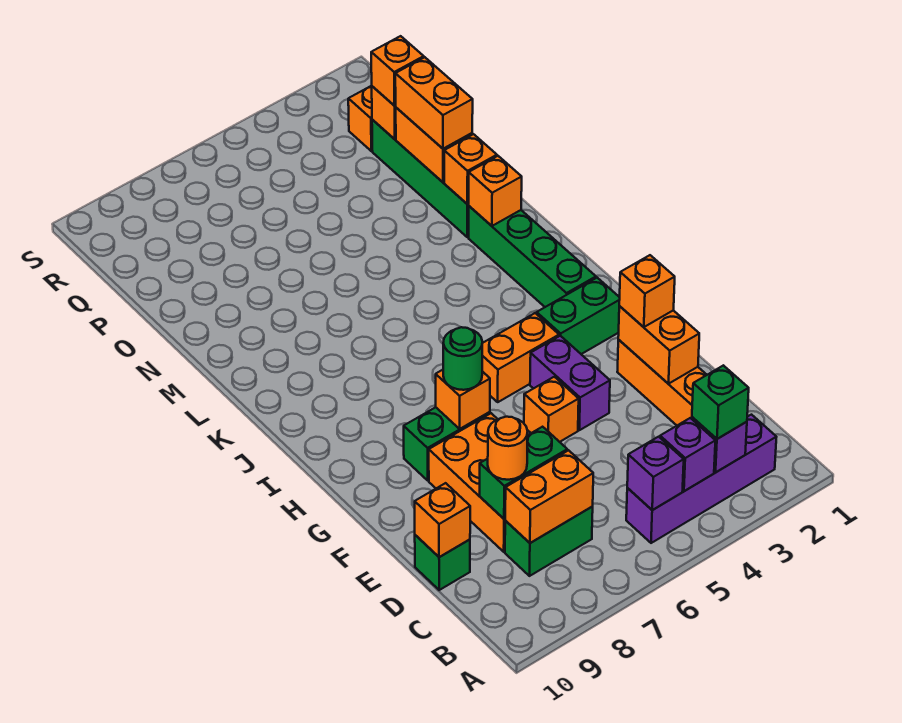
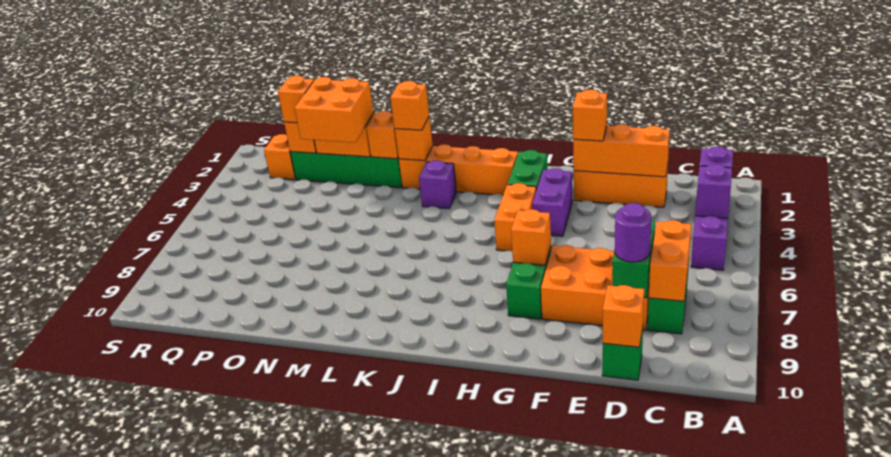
green brick B3 level 3 -> none
purple brick B5 level 2 -> purple brick K3 level 1
orange round brick D8 level 3 -> purple round brick D8 level 3
orange brick E2:F2 level 2 -> orange brick D2:F2 level 2
purple brick F4:G4 level 1 -> purple brick G3:G4 level 1
orange brick F5 level 1 -> orange brick L2 level 3
green round brick G7 level 3 -> none
green brick I2:L2 level 1 -> orange brick I2:L2 level 1
orange brick N2:O2 level 3 -> orange brick N2:O3 level 3

